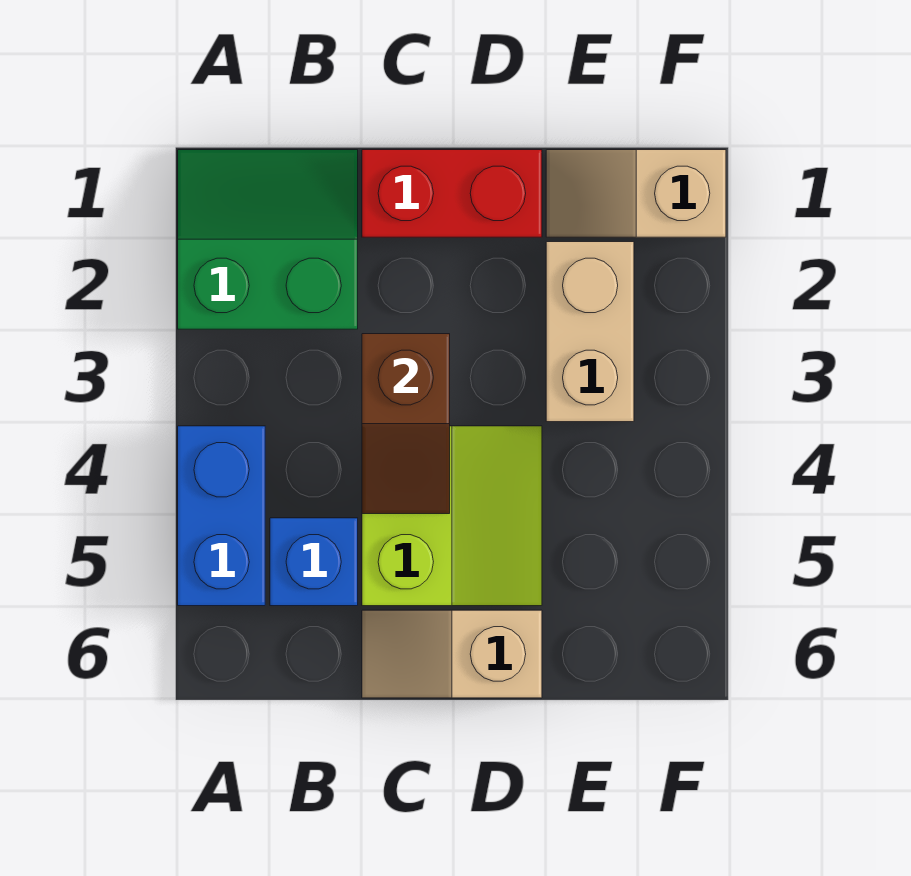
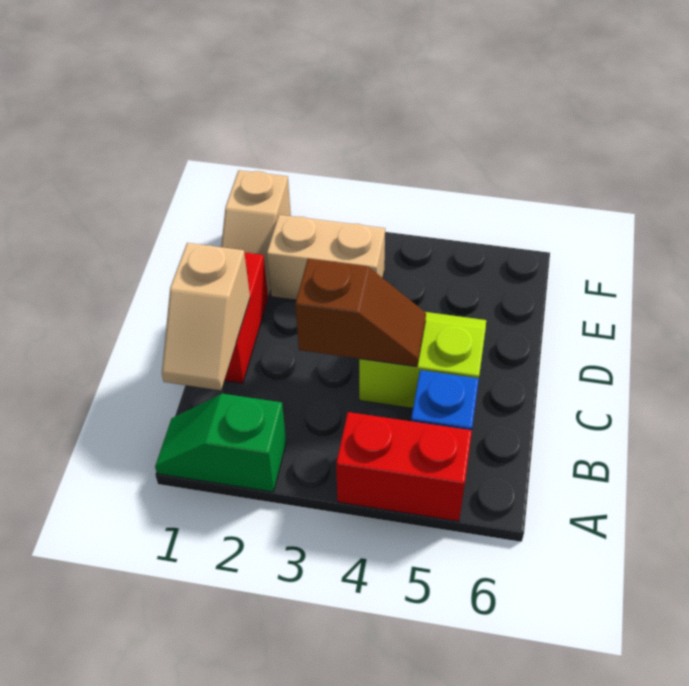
green slope A1:B2 level 1 top 2 -> green slope A1:A2 level 1 top 2
blue brick A4:A5 level 1 -> red brick A4:A5 level 1
tan slope C6:D6 level 1 top D -> tan slope B1:C1 level 2 top C

